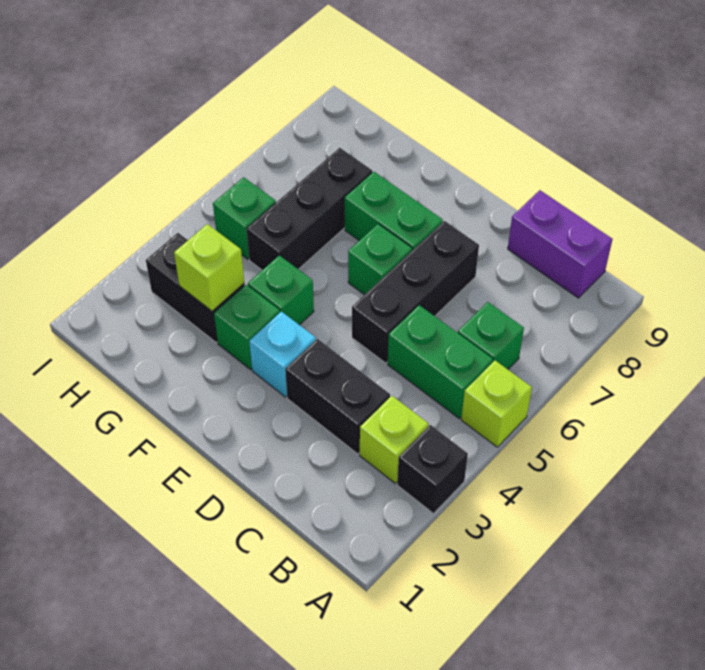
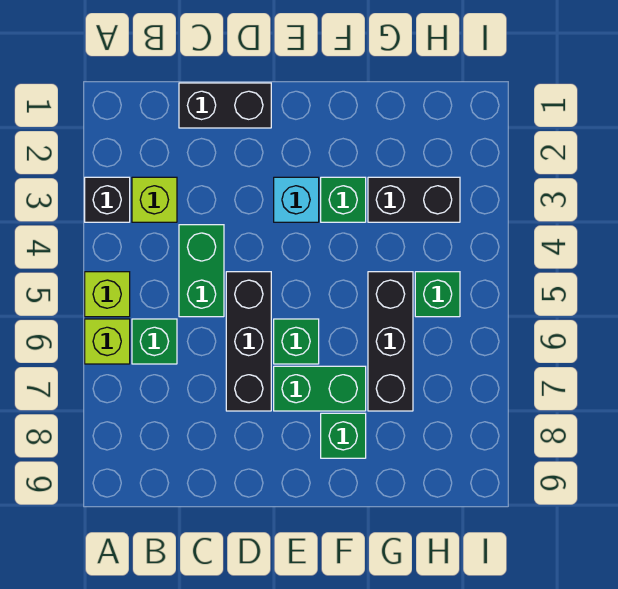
green brick B5:C5 level 1 -> green brick C4:C5 level 1
purple brick B9:C9 level 1 -> none
black brick C3:D3 level 1 -> black brick C1:D1 level 1
green brick F4 level 1 -> green brick F8 level 1
lime brick G3 level 2 -> lime brick A6 level 1

